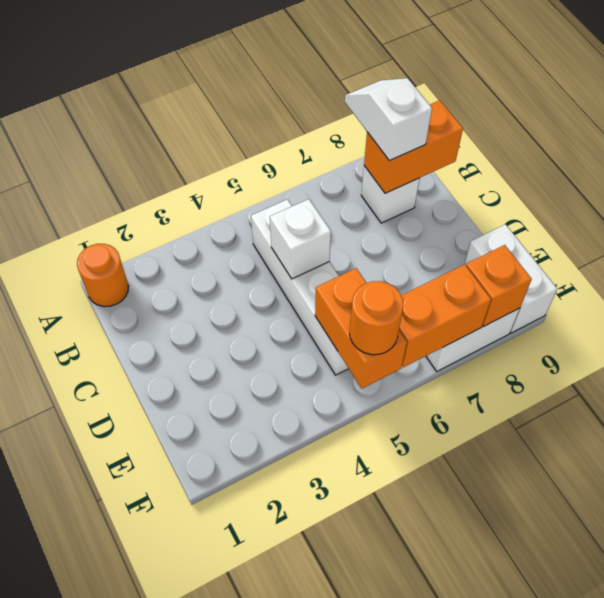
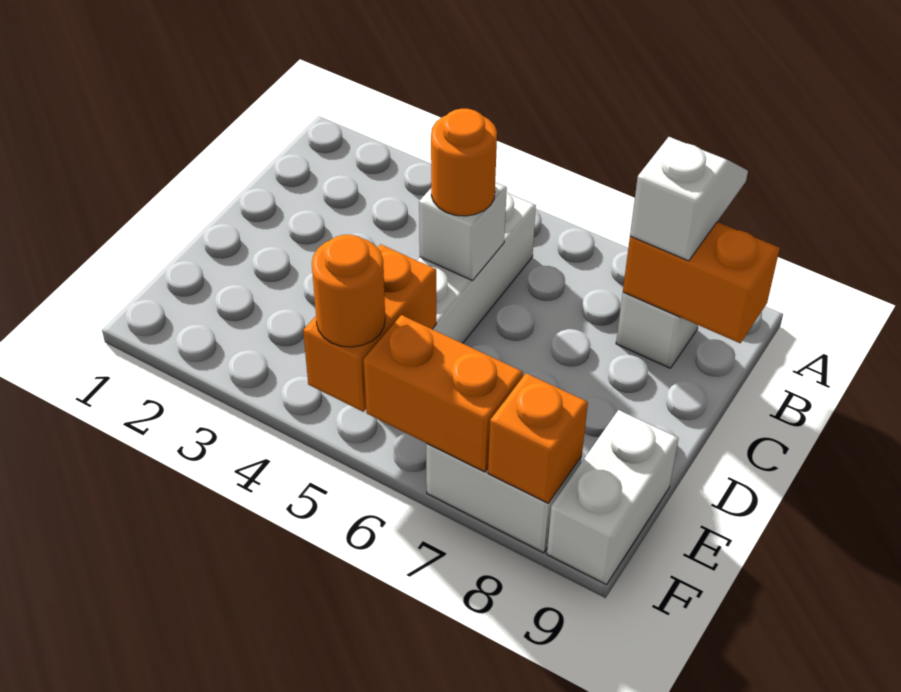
orange round brick A1 level 1 -> orange round brick C5 level 3

